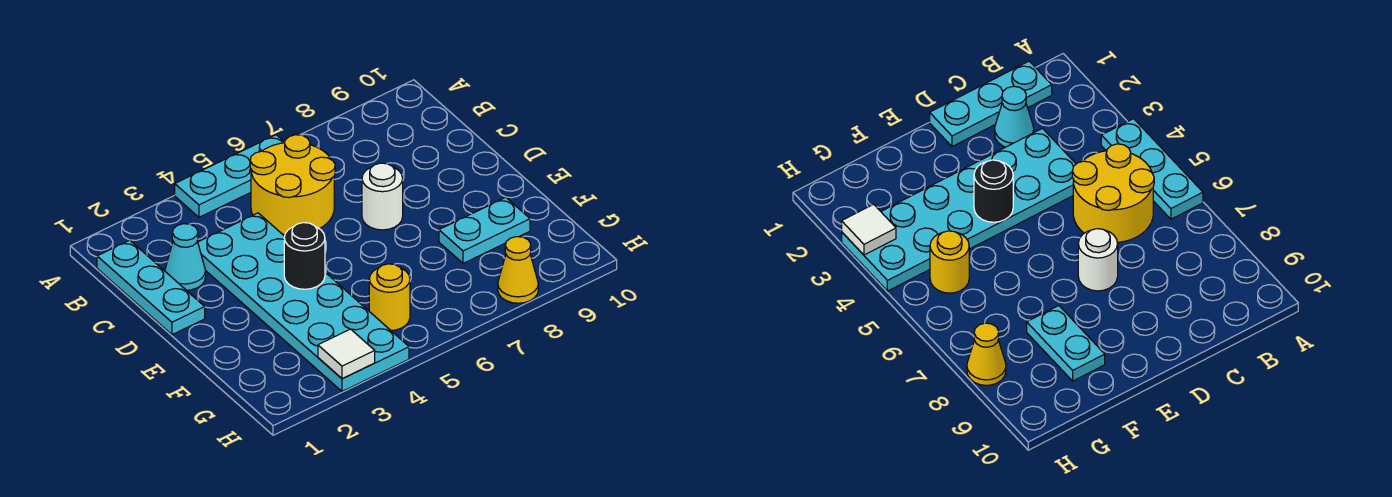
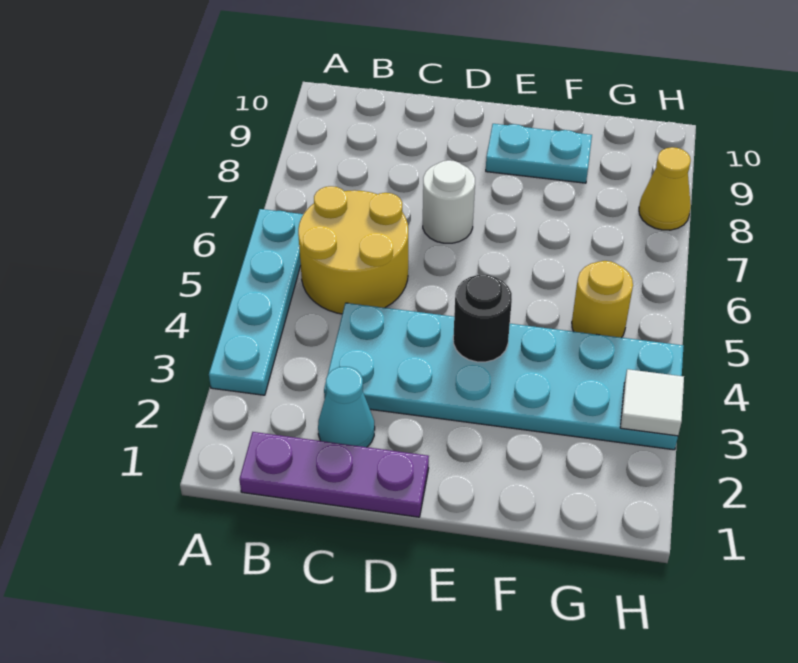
cyan plate A4:A6 level 1 -> cyan plate A3:A6 level 1
cyan plate B1:D1 level 1 -> purple plate B1:D1 level 1
cyan plate F8:F9 level 1 -> cyan plate E9:F9 level 1

